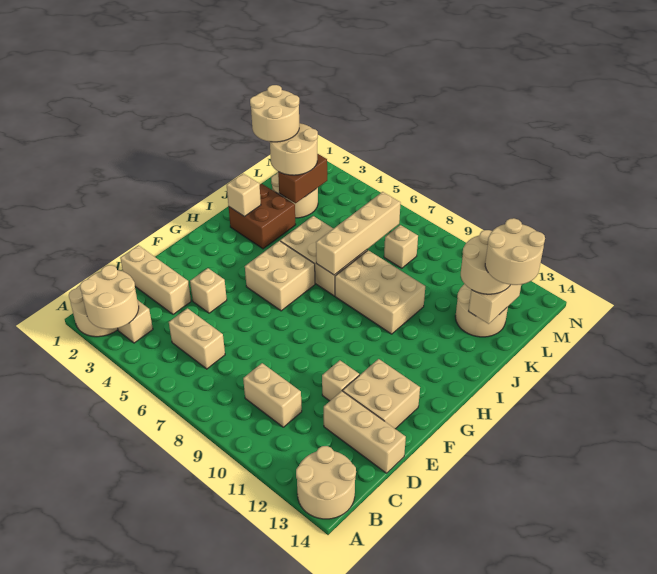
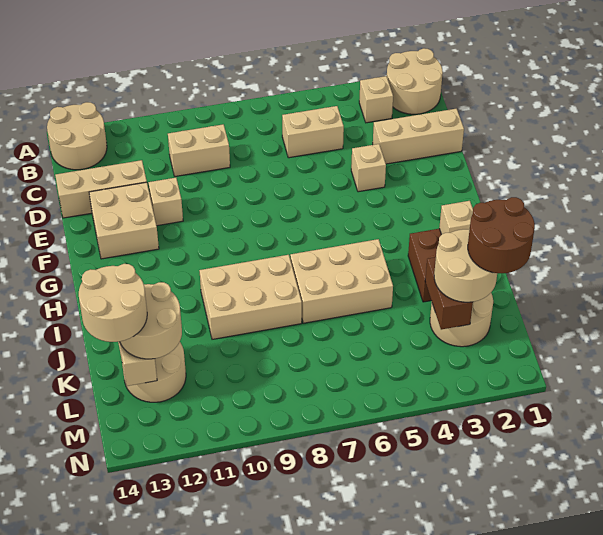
tan round brick A2:B3 level 2 -> none
tan brick G5:H6 level 1 -> none
tan brick I7:L7 level 2 -> none
tan round brick K1:L2 level 4 -> brown round brick K1:L2 level 4
tan brick L8 level 1 -> none

